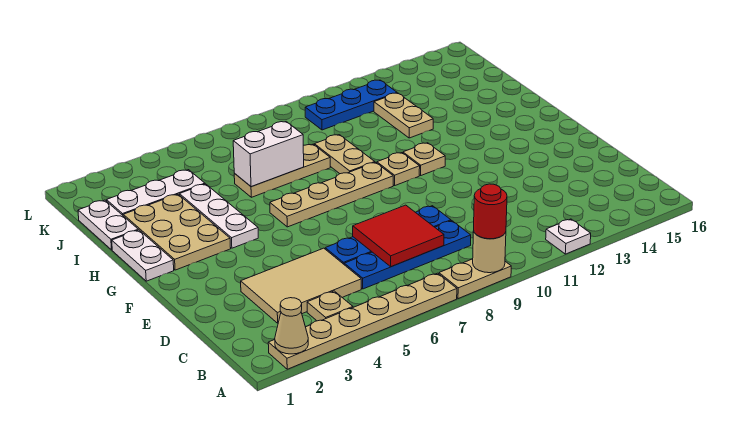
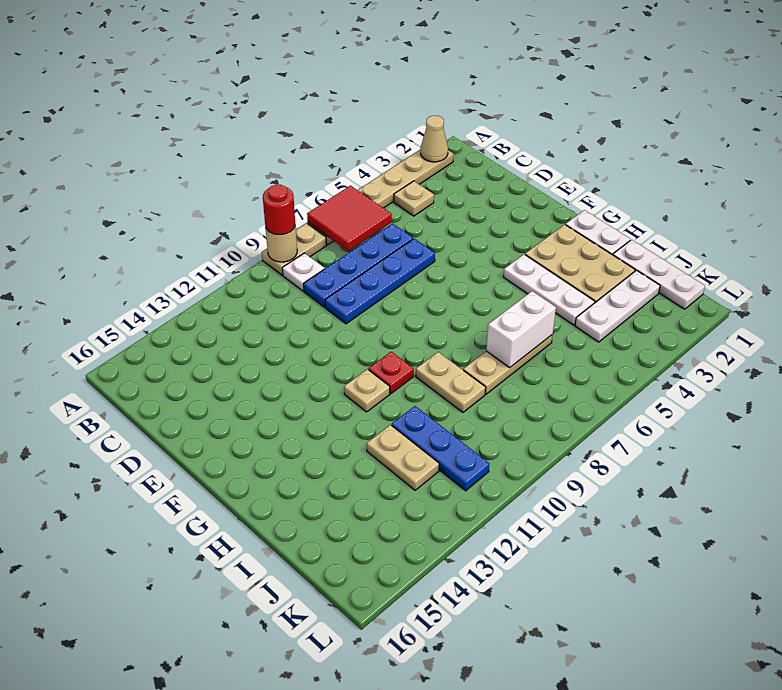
white plate A12 level 1 -> white plate B9 level 1
tan tile C3:D5 level 1 -> none
red tile C7:D8 level 2 -> red tile A6:B7 level 2
tan plate G6:G9 level 1 -> none
tan plate G10 level 1 -> red plate G10 level 1
white plate I1:J1 level 1 -> white plate I1:K1 level 1
blue plate K10:K12 level 1 -> blue plate I11:K11 level 1

